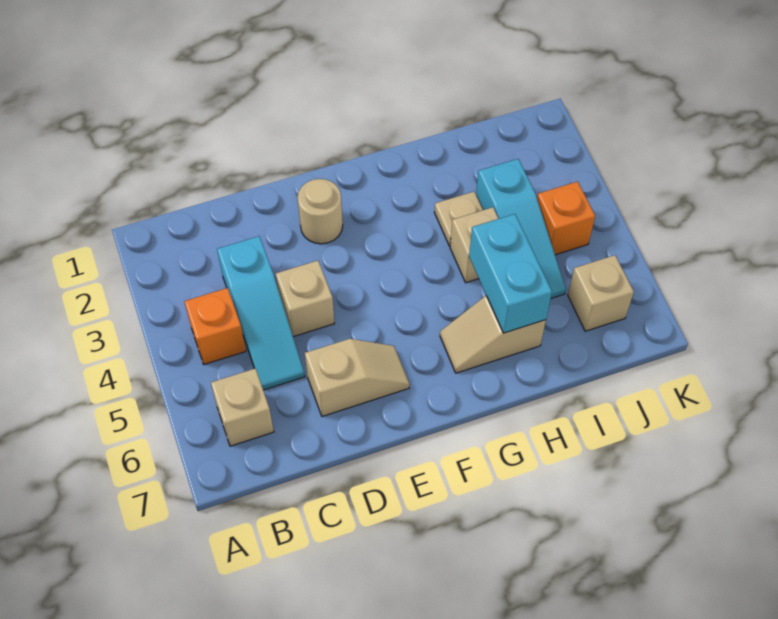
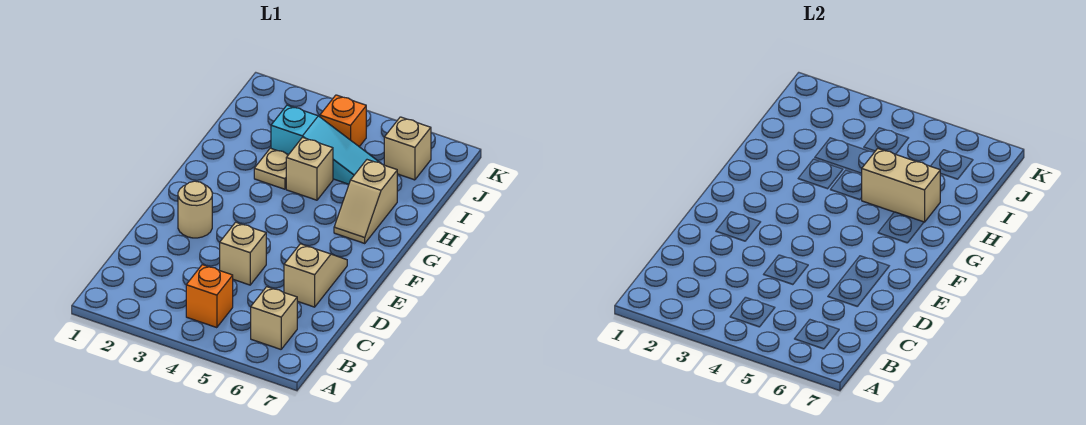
cyan slope C3:C5 level 1 top 3 -> none
cyan brick H5:H6 level 2 -> tan brick H5:H6 level 2

